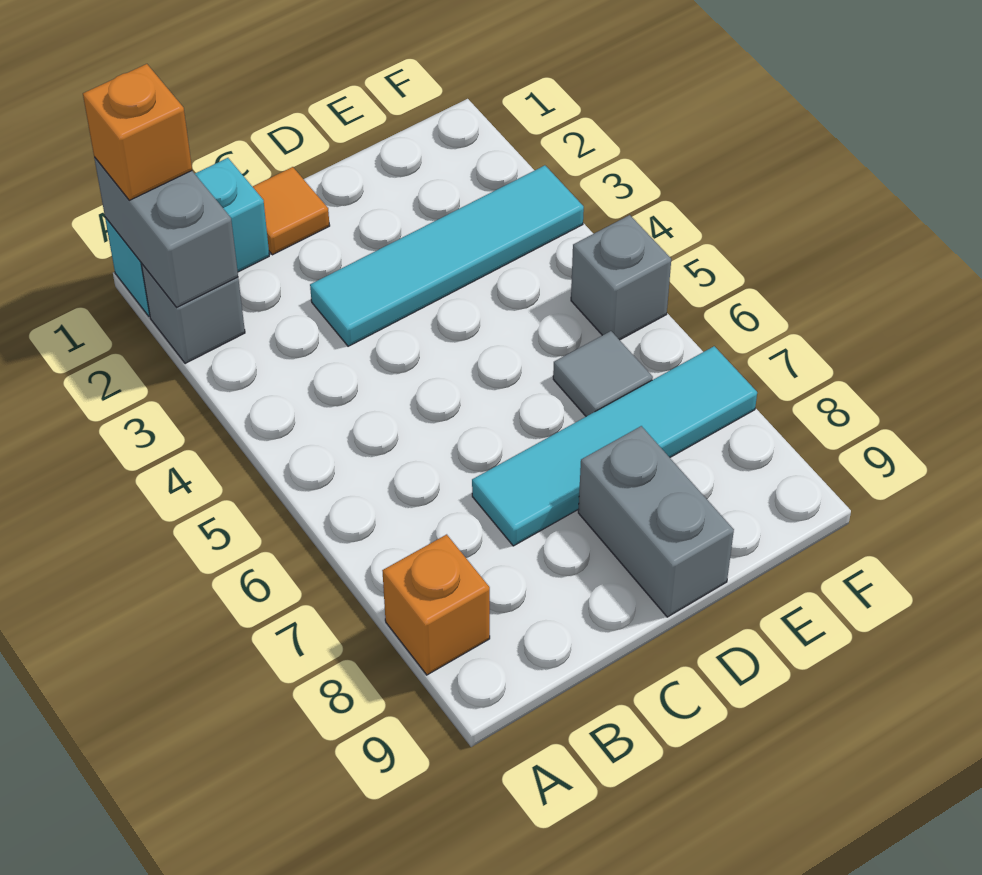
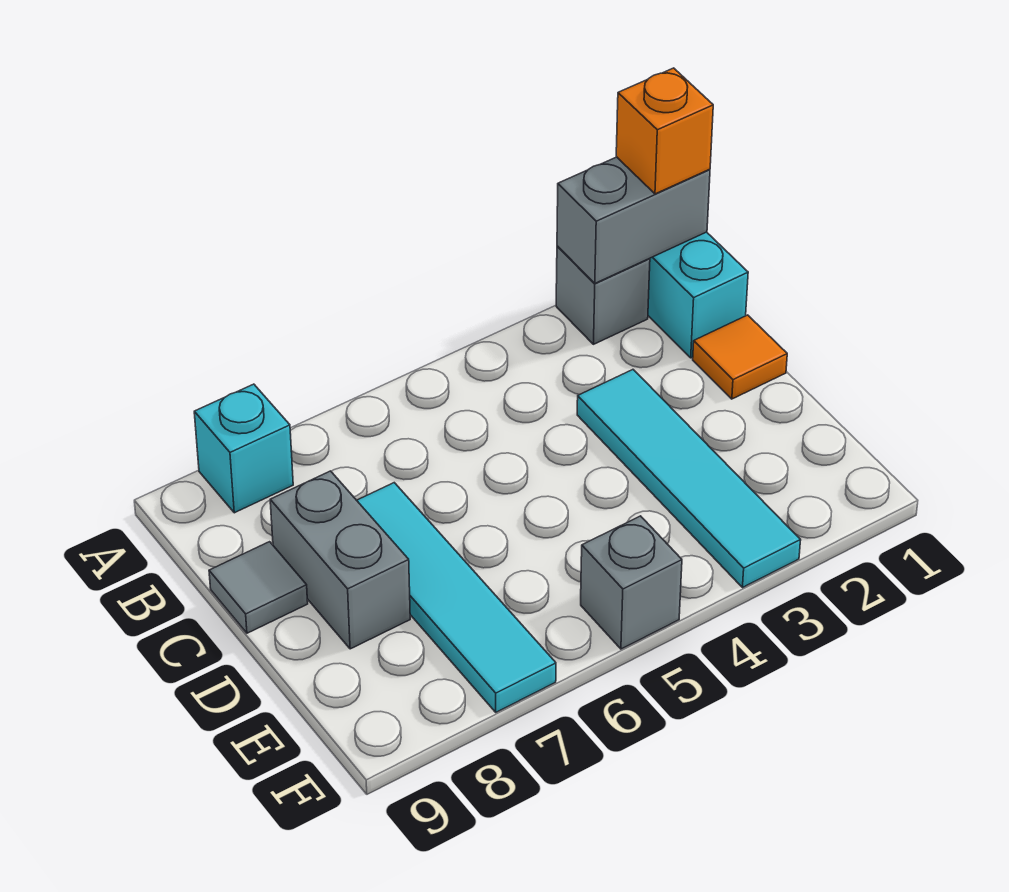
orange brick A8 level 1 -> cyan brick A8 level 1
grey brick D8:D9 level 1 -> grey brick C8:D8 level 1
grey tile E6 level 1 -> grey tile C9 level 1

